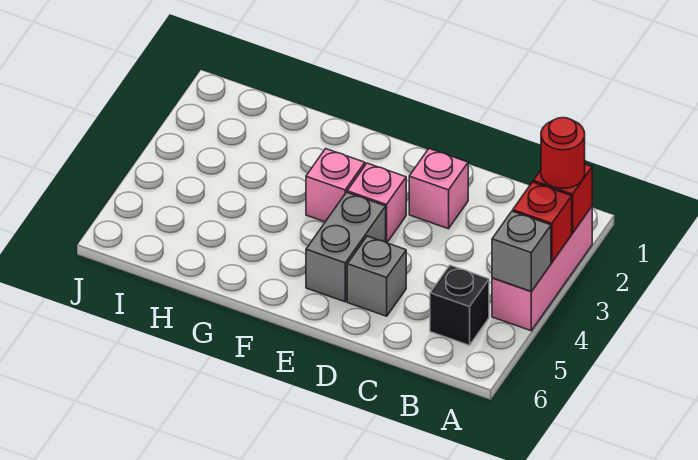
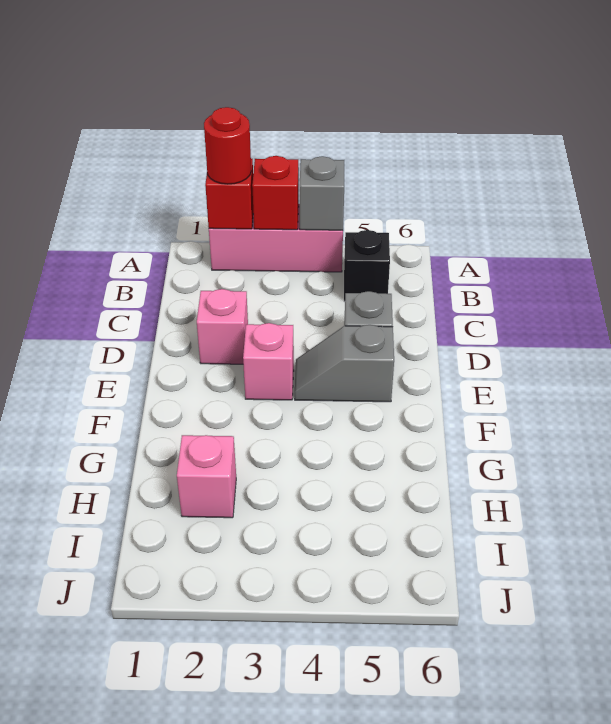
grey brick E4:E5 level 1 -> grey slope E4:E5 level 1 top 5
pink brick F3 level 1 -> pink brick H2 level 1

